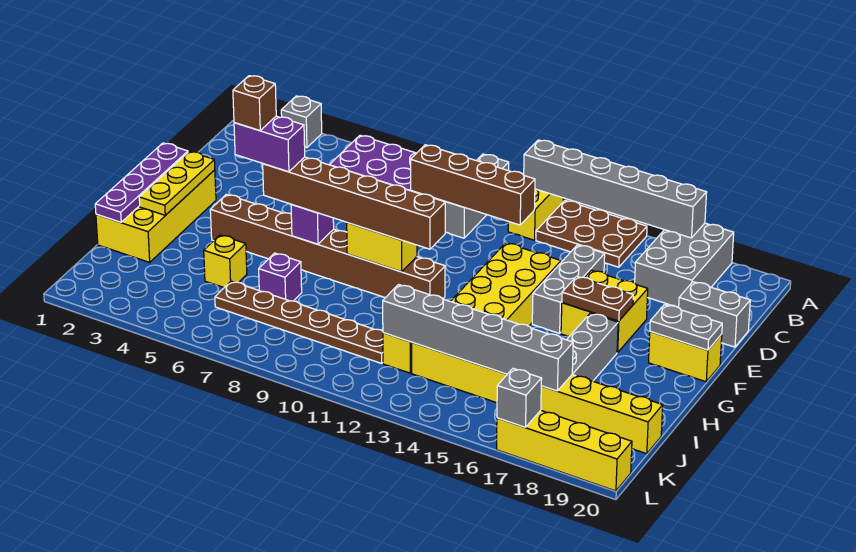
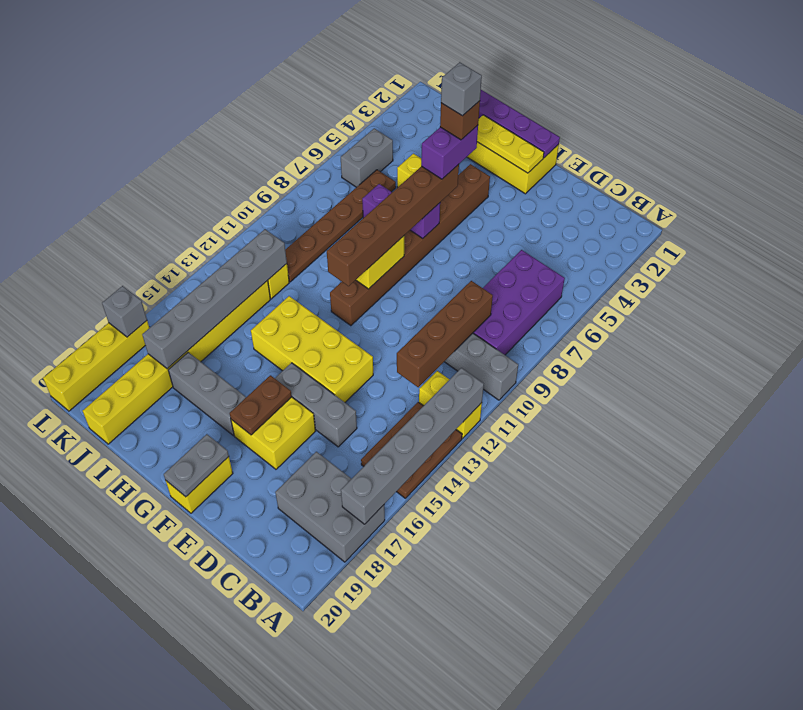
grey brick A3 level 1 -> grey brick G5 level 6
grey brick D19:D20 level 1 -> grey brick K5:K6 level 1

